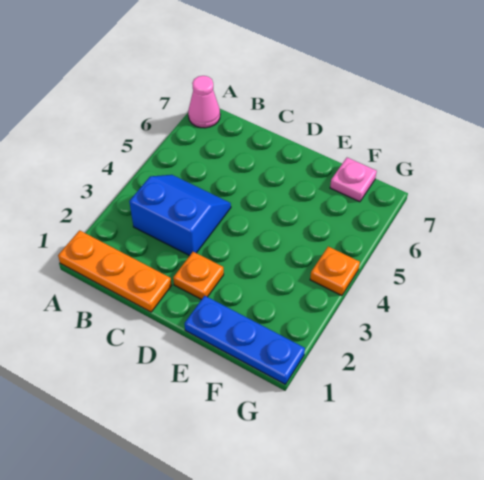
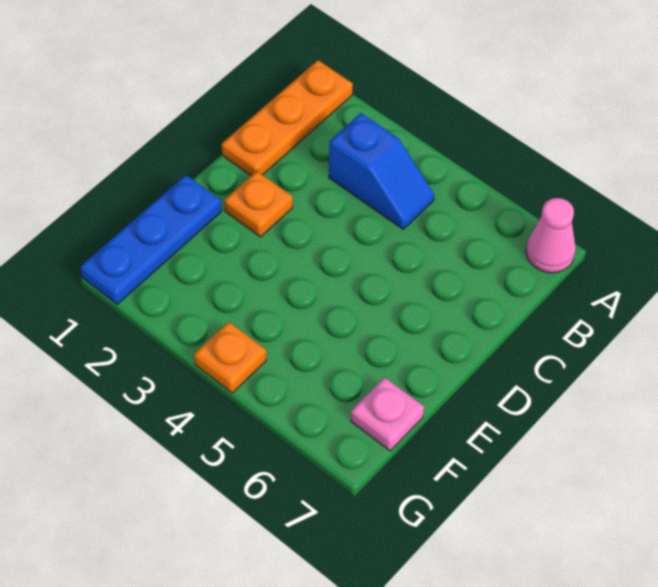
blue slope B3:C4 level 1 top 3 -> blue slope B3:B4 level 1 top 3

